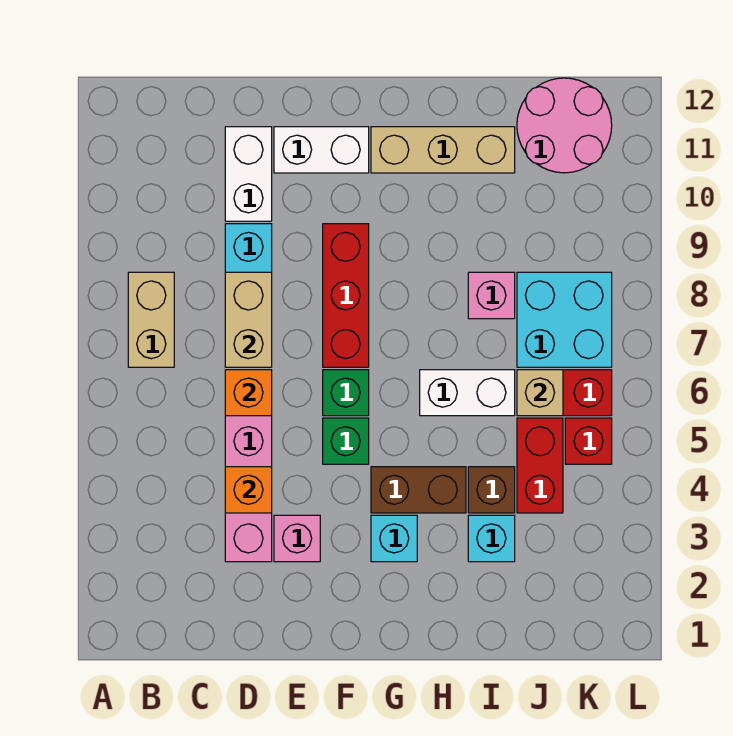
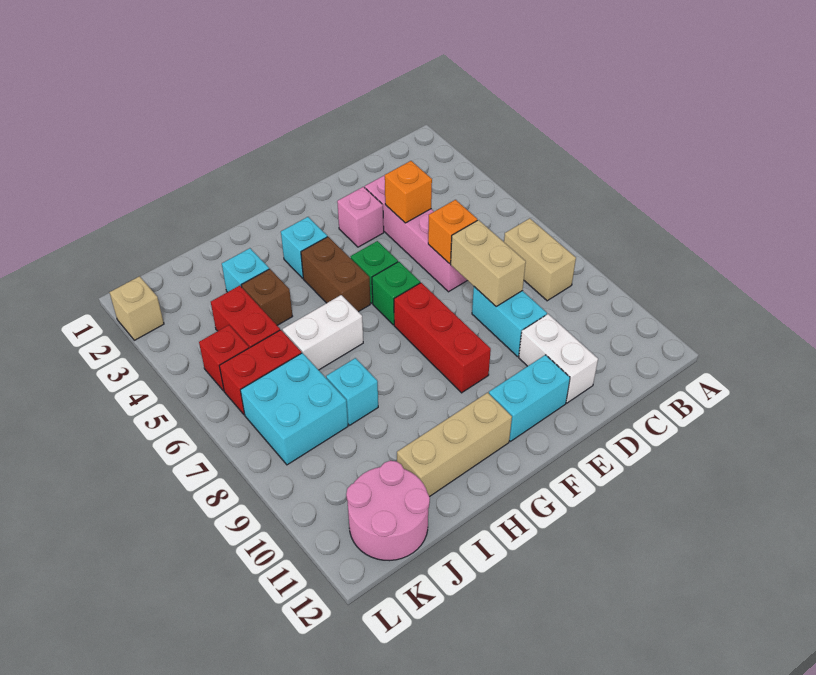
white brick E11:F11 level 1 -> cyan brick E11:F11 level 1
brown brick G4:H4 level 1 -> brown brick G4:G5 level 1
pink brick I8 level 1 -> cyan brick I8 level 1
tan brick J6 level 2 -> tan brick L2 level 1

